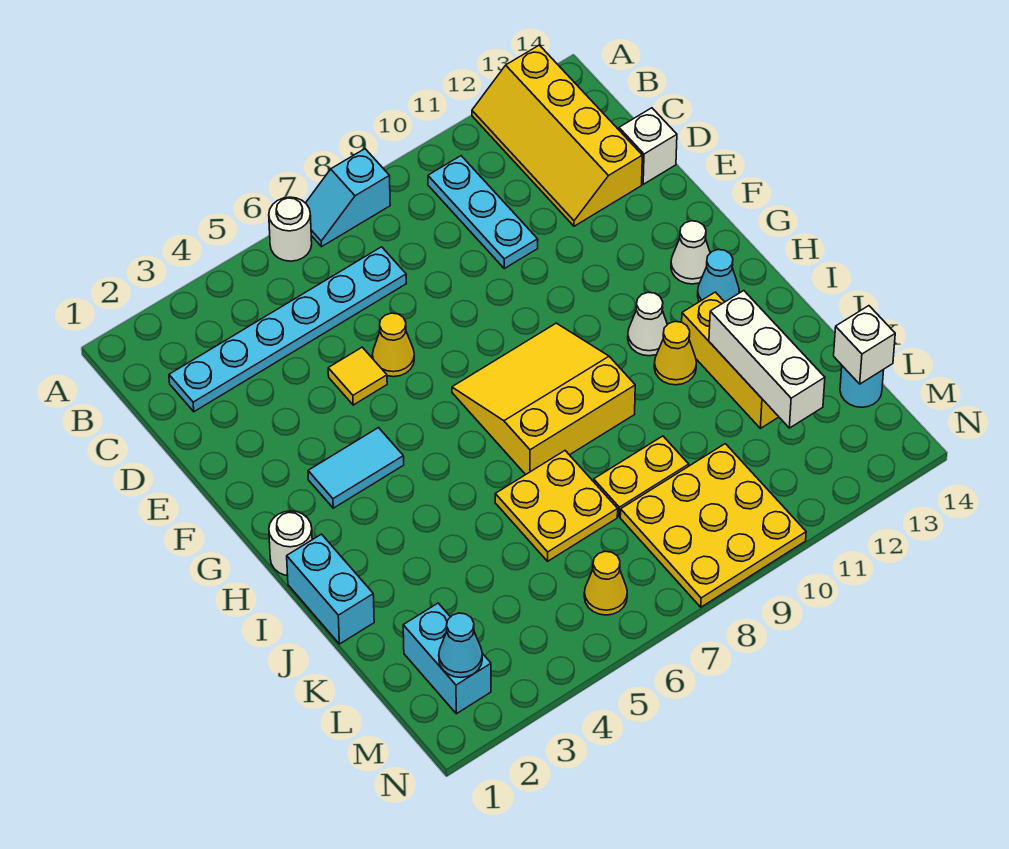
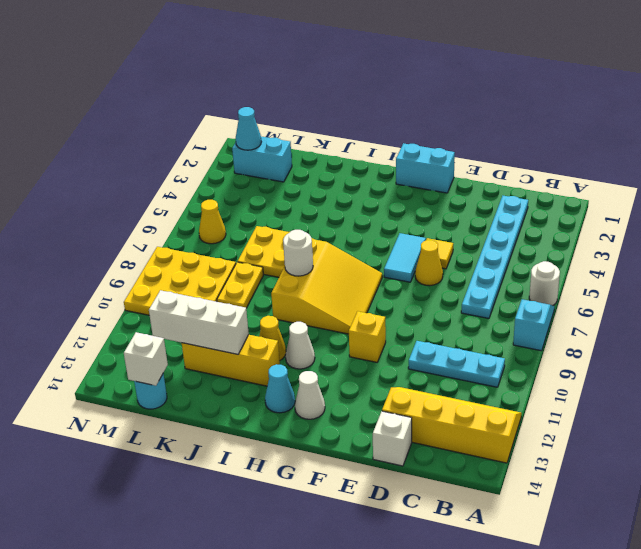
none -> yellow brick F10 level 1
cyan tile G3:G4 level 1 -> cyan tile F5:F6 level 1
white round brick H1 level 1 -> white round brick I8 level 2
cyan brick I1:J1 level 1 -> cyan brick F1:G1 level 1

